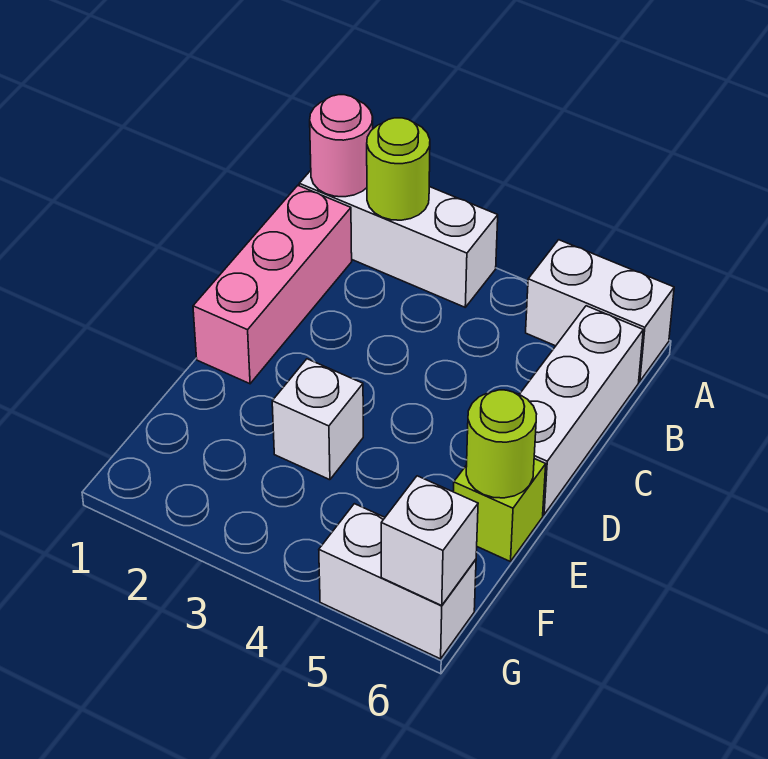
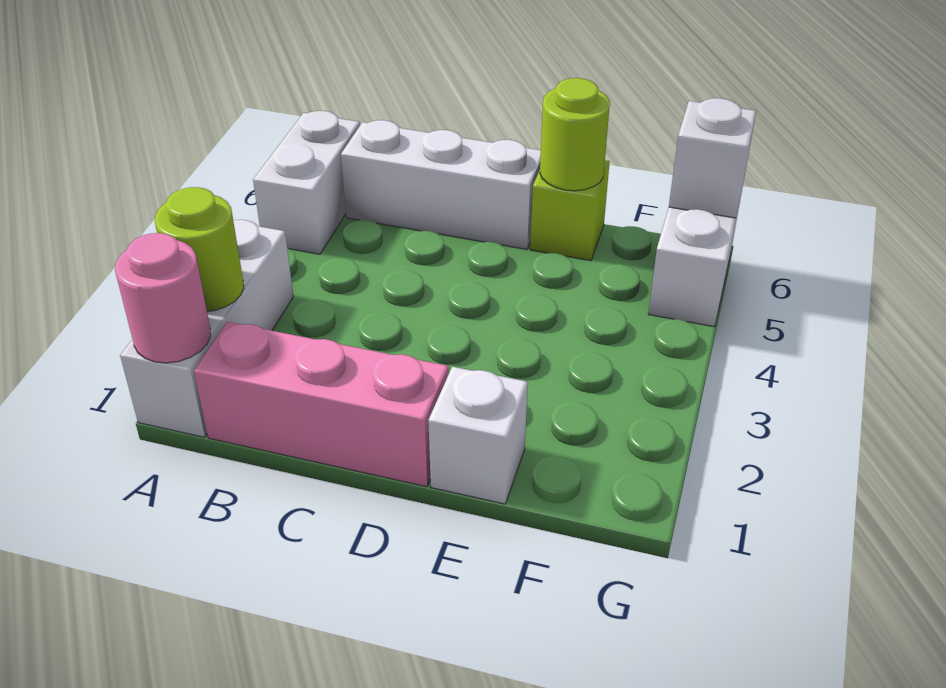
white brick E3 level 1 -> white brick E1 level 1

